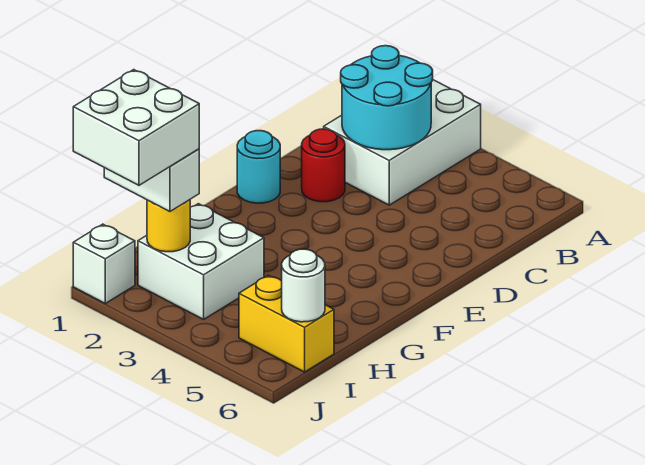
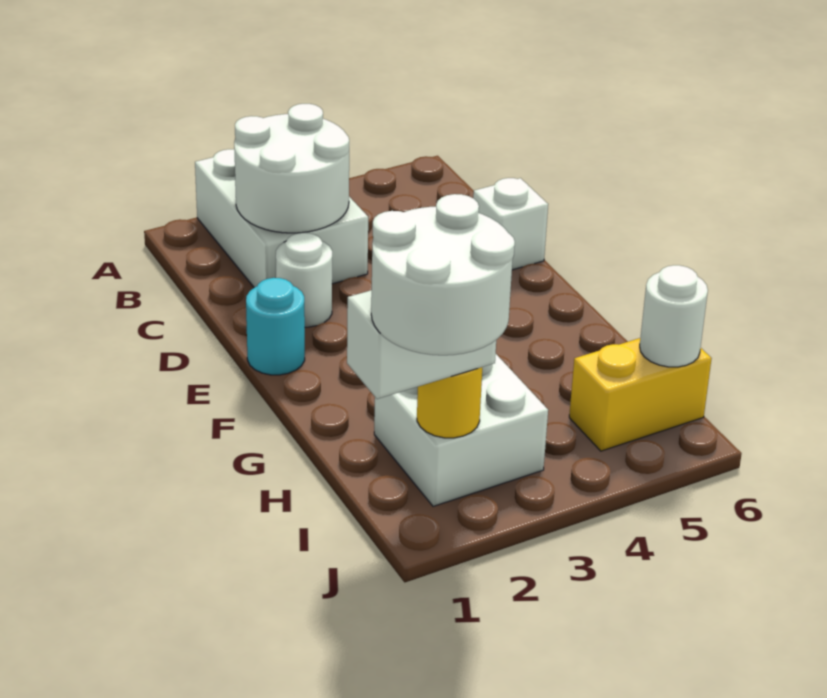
cyan round brick B2:C3 level 2 -> white round brick B2:C3 level 2
red round brick D2 level 1 -> white round brick D2 level 1
white brick I1:J2 level 4 -> white round brick I1:J2 level 4
white brick J1 level 1 -> white brick D6 level 1

